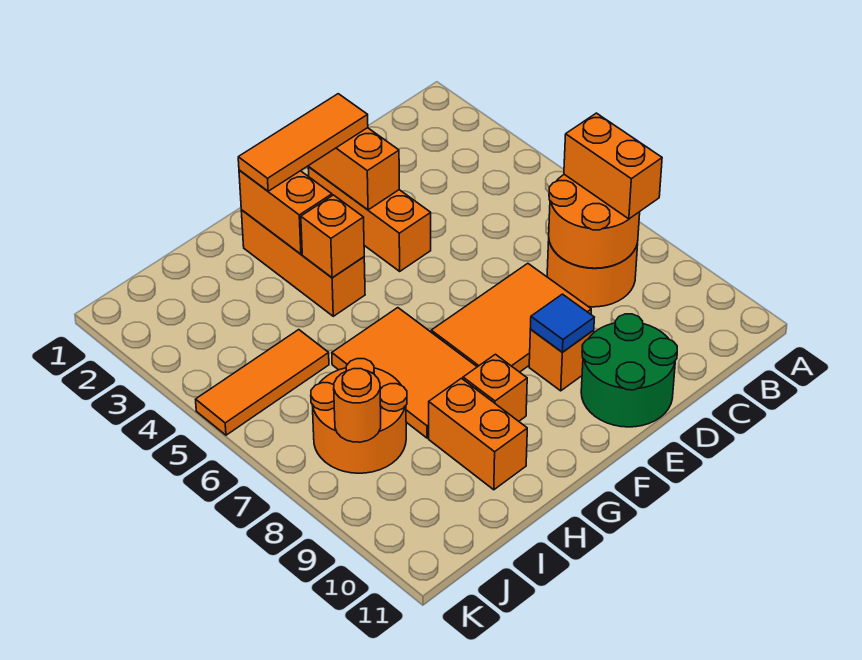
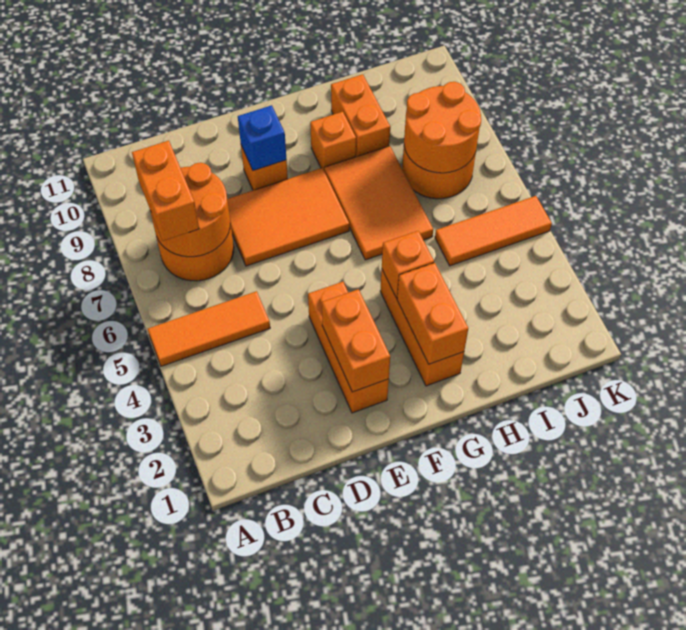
green round brick D10:E11 level 1 -> none
orange tile E2:G2 level 3 -> orange tile A5:C5 level 1
blue tile E9 level 2 -> blue brick E9 level 2
orange round brick J8 level 2 -> orange round brick I7:J8 level 2

